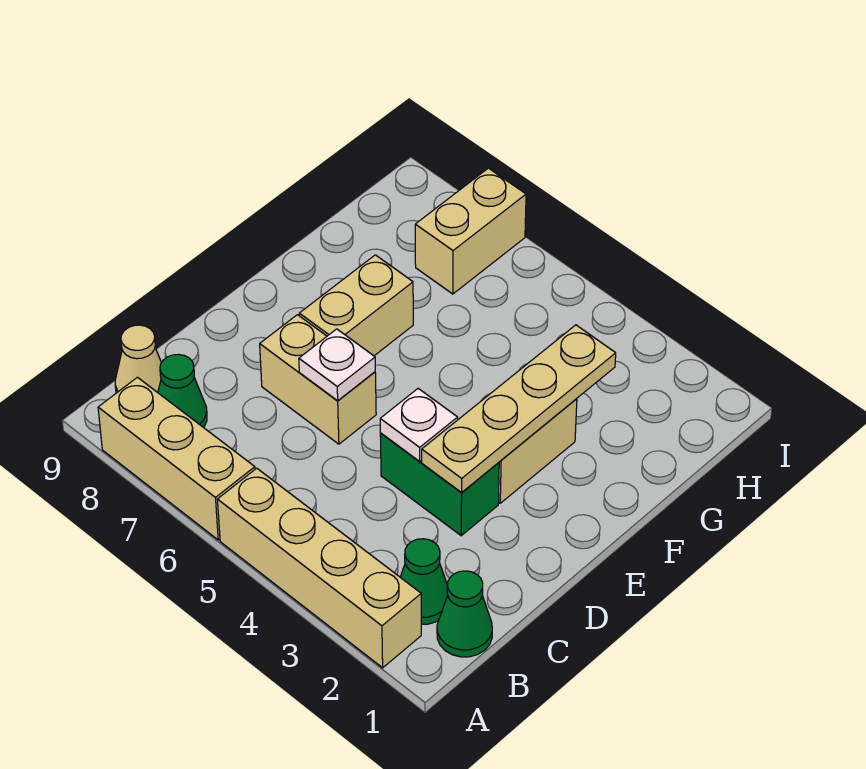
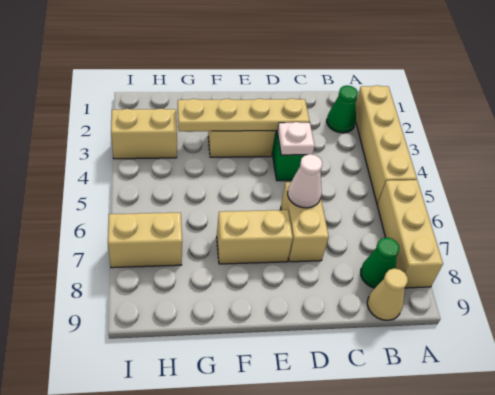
green cone B1 level 1 -> none
white plate D6 level 2 -> white cone D6 level 2
none -> tan brick H3:I3 level 1

